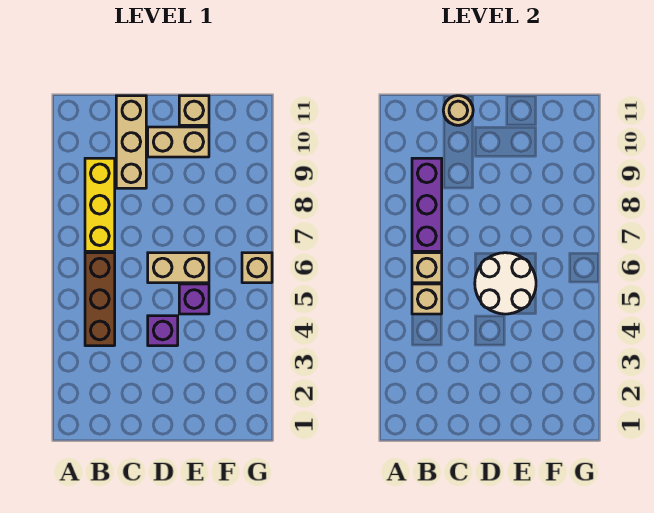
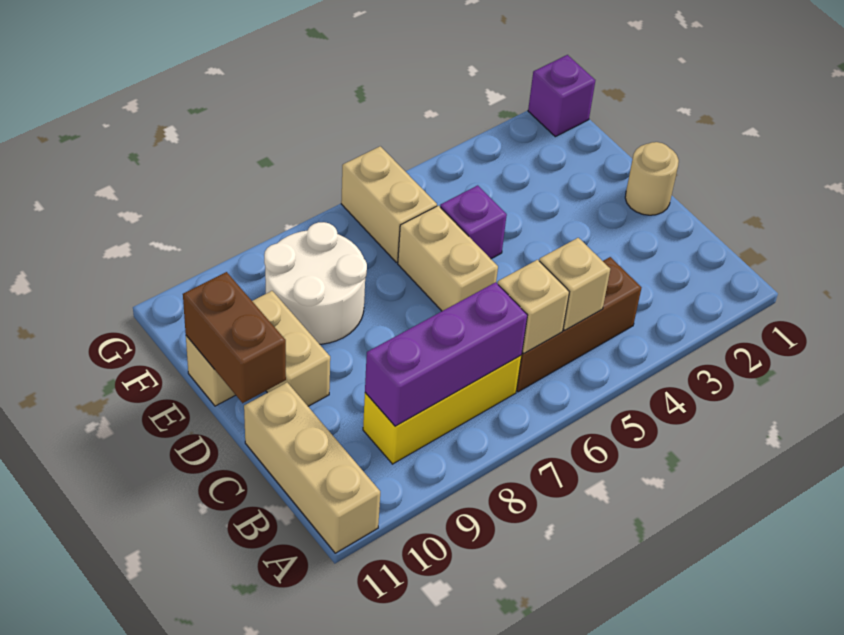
tan brick C9:C11 level 1 -> tan brick A11:C11 level 1
tan round brick C11 level 2 -> tan round brick D1 level 1
purple brick D4 level 1 -> purple brick G1 level 1
white round brick D5:E6 level 2 -> white round brick E8:F9 level 1
none -> brown brick D11:E11 level 2
tan brick G6 level 1 -> tan brick F6:G6 level 1

